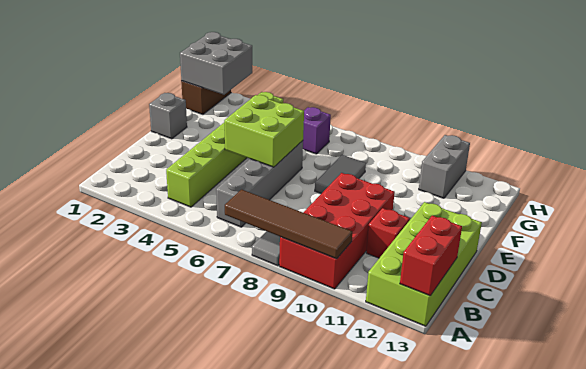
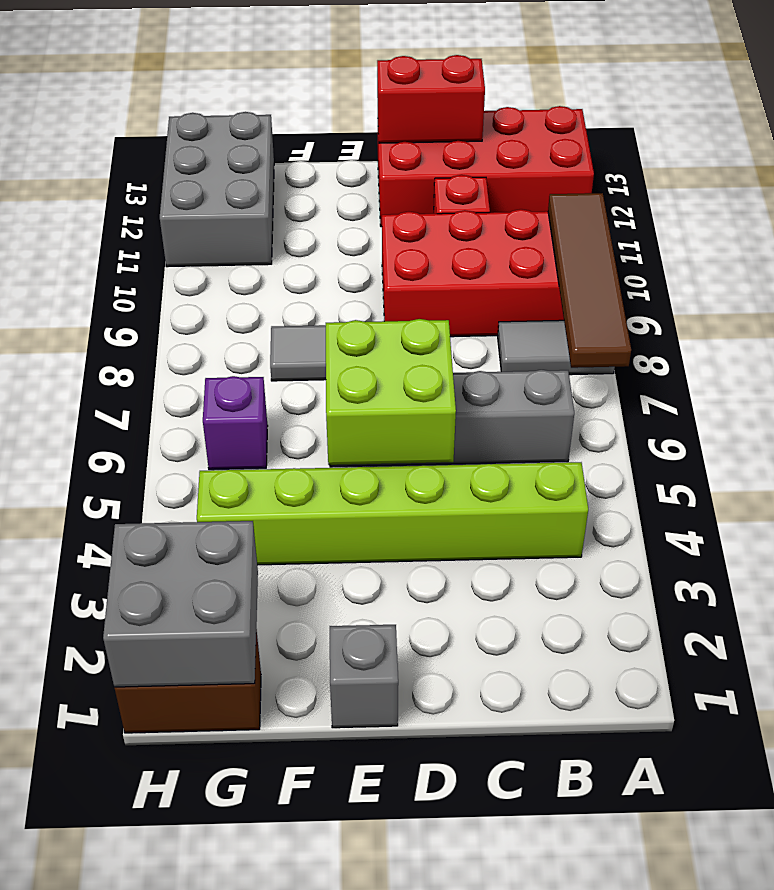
lime brick A12:D13 level 1 -> red brick A12:D13 level 1
red brick A13:B13 level 2 -> red brick C13:D13 level 2
grey brick G11:H11 level 1 -> grey brick G11:H13 level 1

